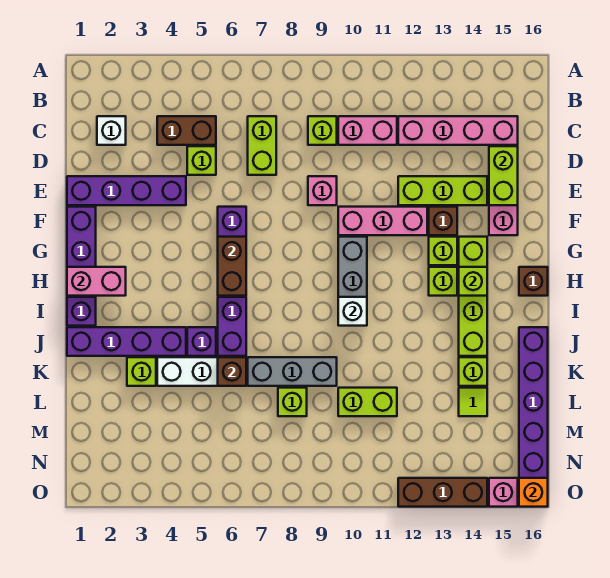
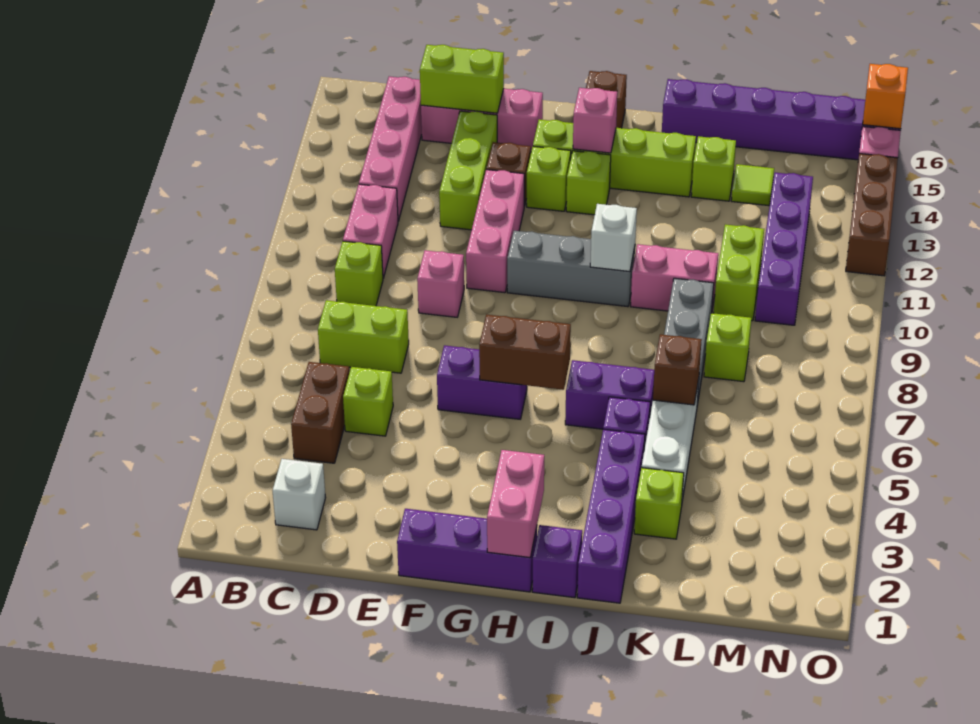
purple brick E1:E4 level 1 -> purple brick M10:M13 level 1
lime brick H14 level 2 -> pink brick H14 level 2
none -> pink brick J10:K10 level 1

